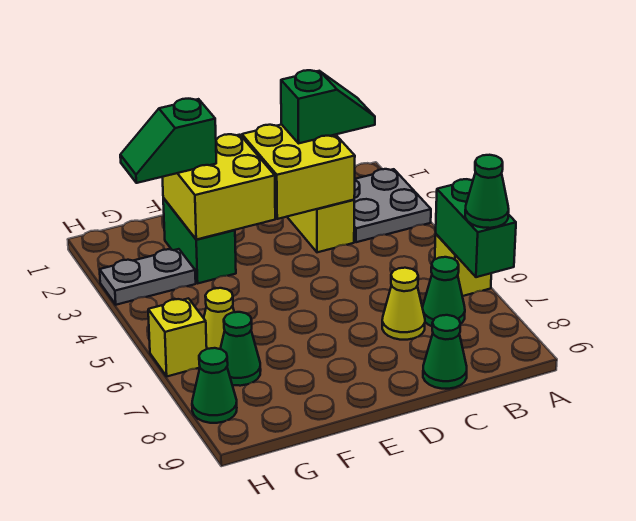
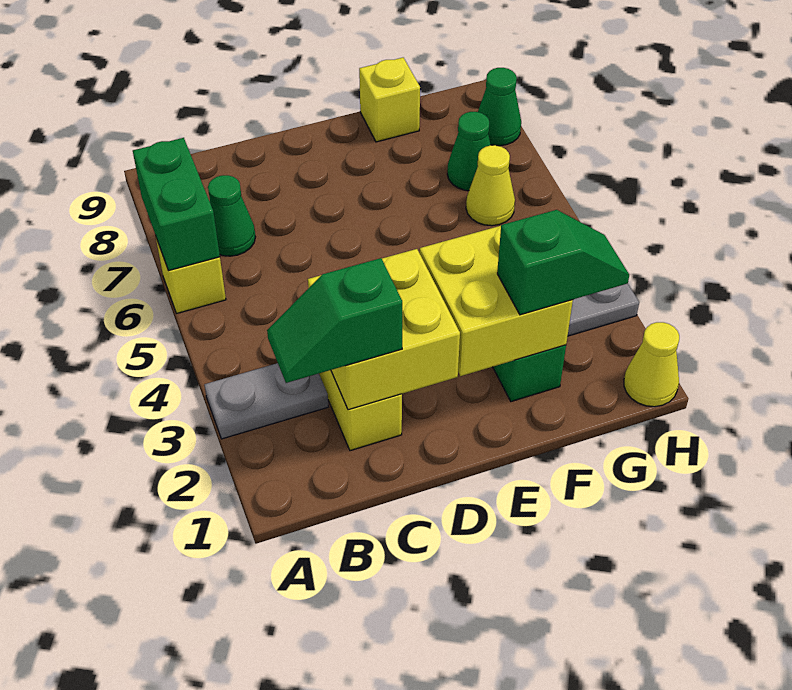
grey plate A2:B3 level 1 -> grey plate A3:B3 level 1
green cone A7 level 3 -> none
yellow cone C7 level 1 -> yellow cone H1 level 1
green cone C9 level 1 -> none
yellow brick H6 level 1 -> yellow brick F9 level 1

